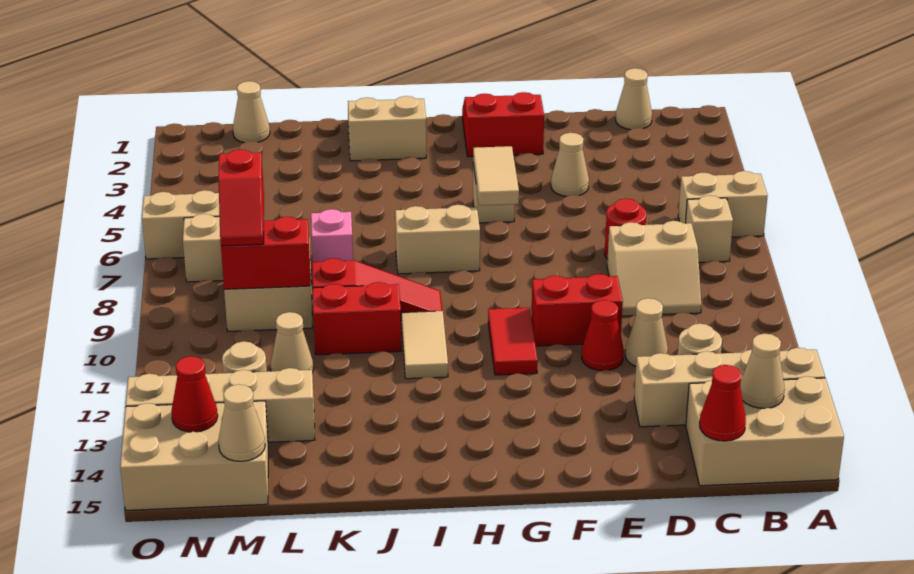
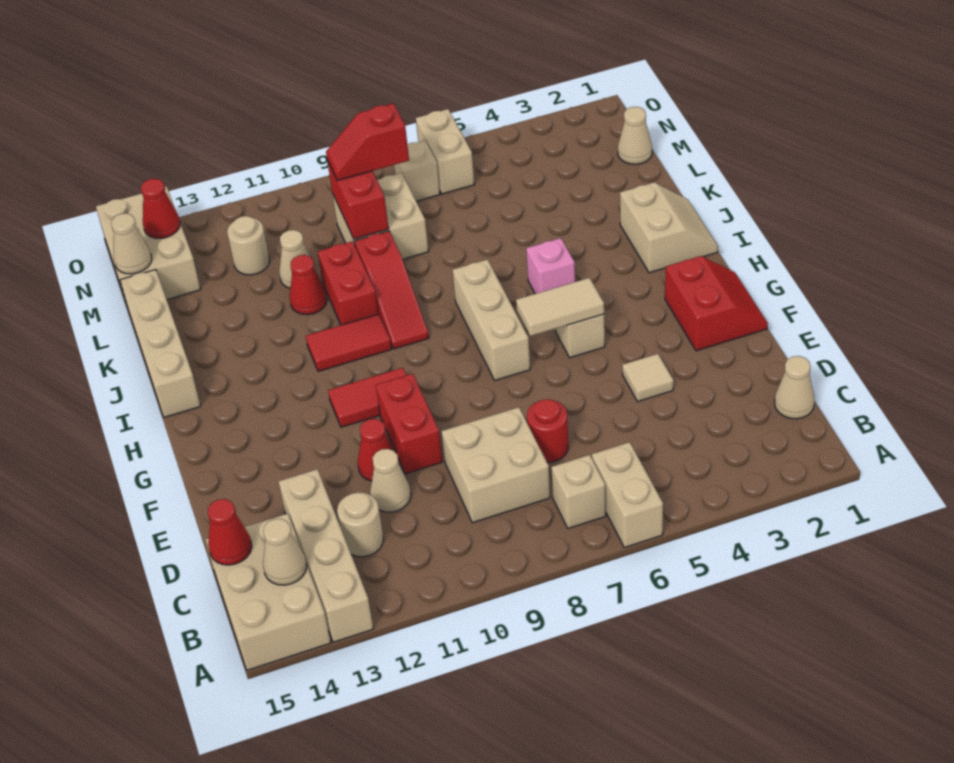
tan slope C8:D9 level 1 top 8 -> tan brick C8:D9 level 1
tan cone E4 level 1 -> tan tile E4 level 1
tan brick H7:I7 level 1 -> tan brick G7:I7 level 1
tan tile I10:I11 level 1 -> red tile I10:I11 level 1
pink brick K7 level 1 -> pink brick I5 level 1
none -> red cone K11 level 1
tan brick L13:O13 level 1 -> tan brick I15:L15 level 1

